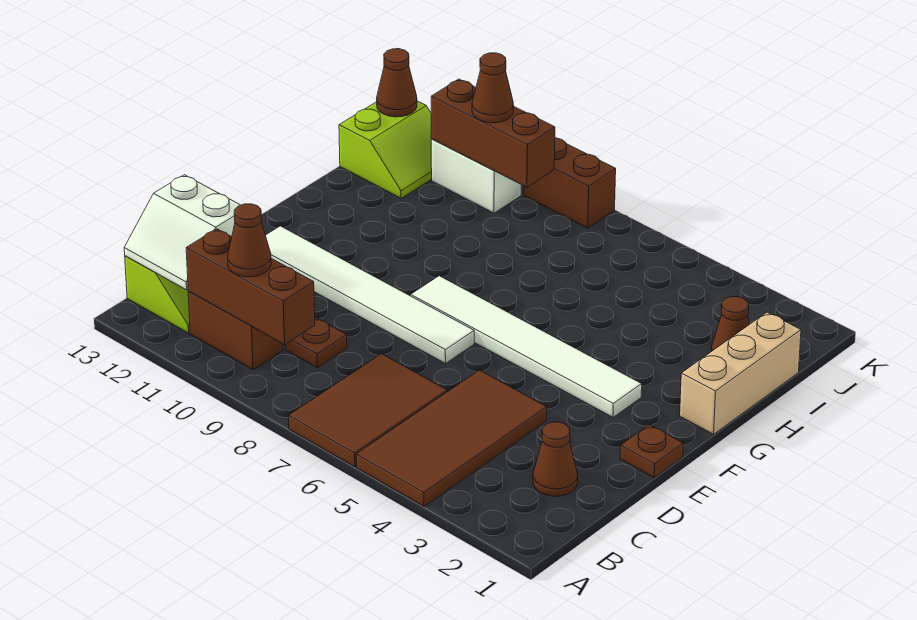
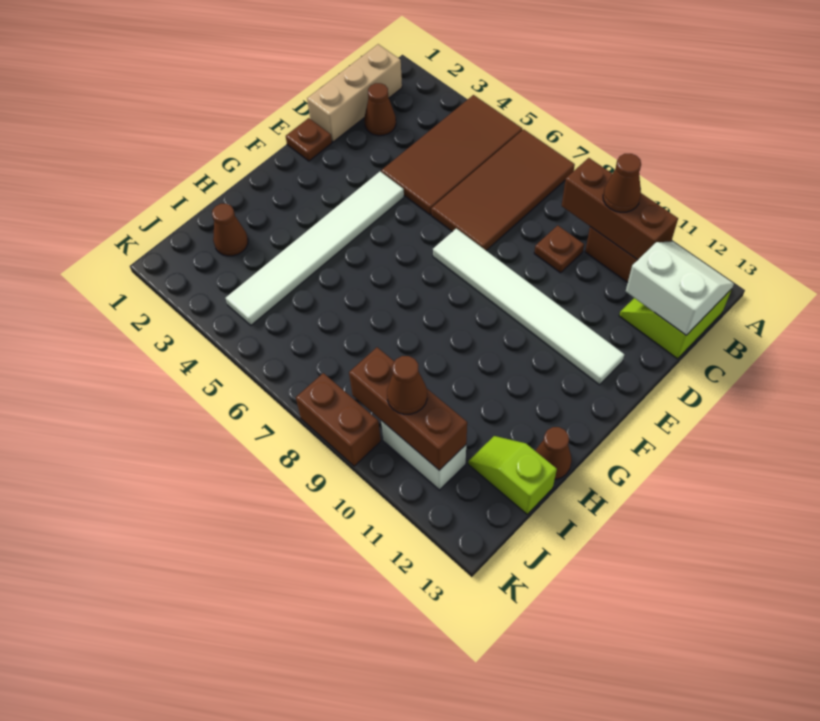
brown tile A6:C7 level 1 -> brown tile A6:D7 level 1
white tile F3:F8 level 1 -> white tile E4:J4 level 1
tan brick G1:I1 level 1 -> tan brick B1:D1 level 1
lime slope I12:J13 level 1 top 13 -> lime slope I12:I13 level 1 top 13
brown cone J13 level 2 -> brown cone H13 level 1

